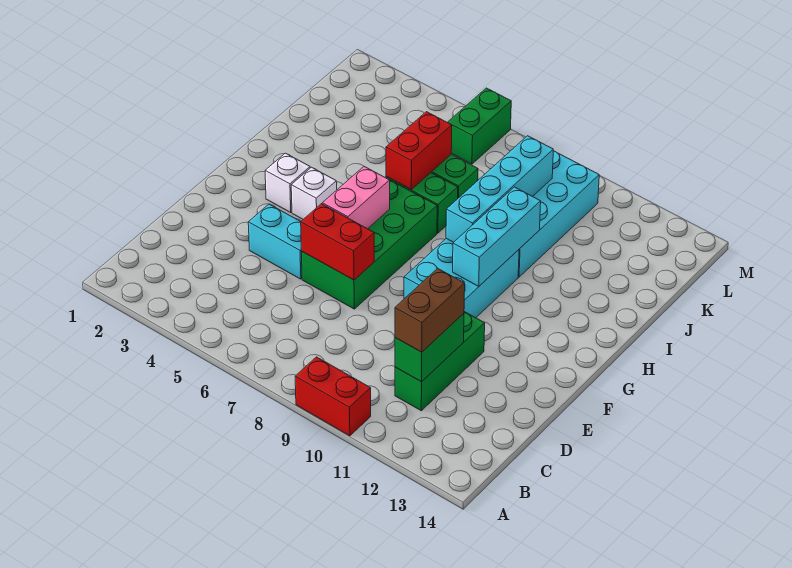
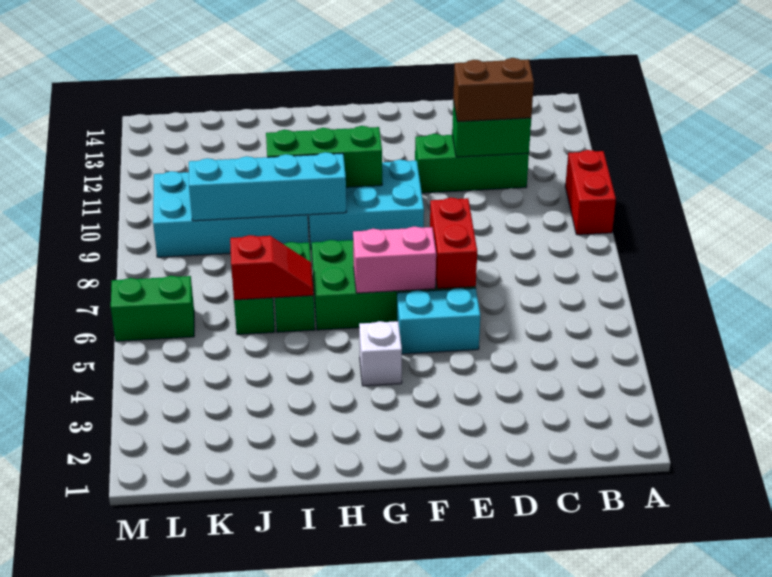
cyan brick E4:E5 level 1 -> cyan brick E5:F5 level 1
white brick G3 level 1 -> none
cyan brick G10:I10 level 2 -> green brick G10:I10 level 2
red brick I6:J6 level 2 -> red slope I6:J6 level 2 top J

